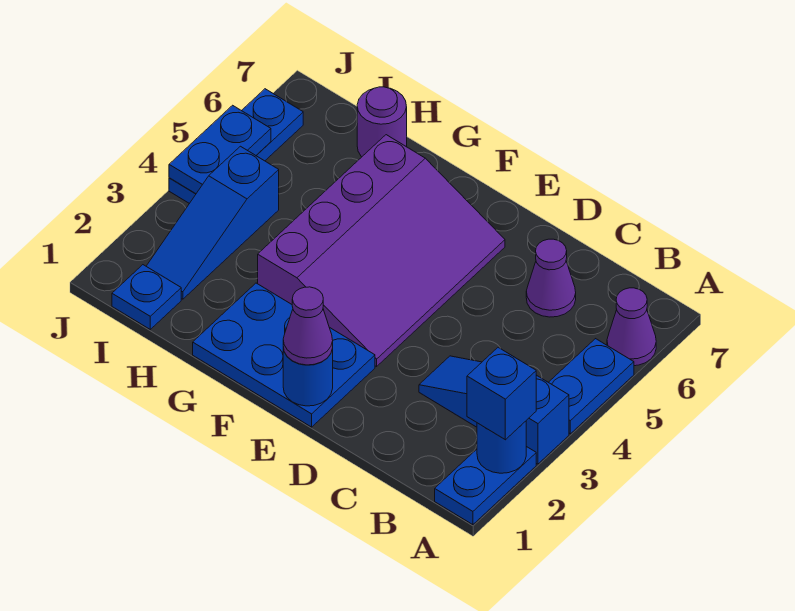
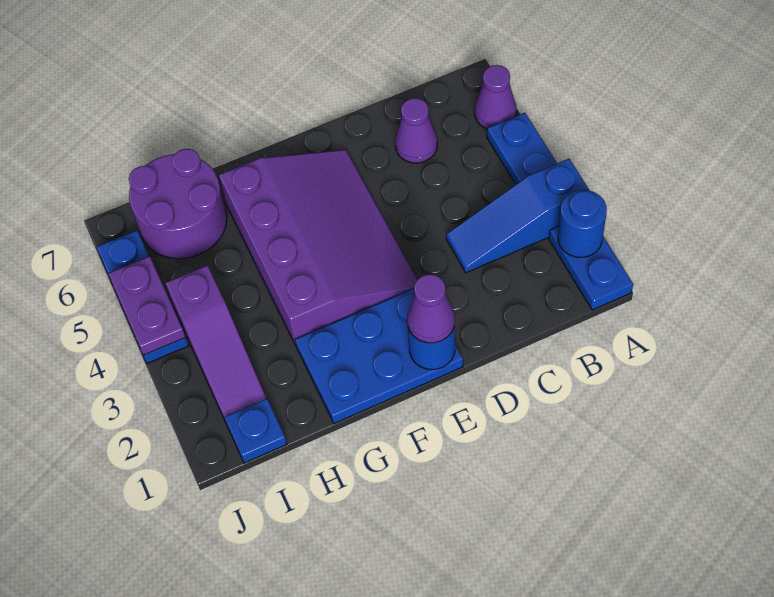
blue brick A2 level 3 -> none
purple round brick H7 level 1 -> purple round brick H6:I7 level 1
blue slope I2:I4 level 1 top 4 -> purple slope I2:I4 level 1 top 4
blue plate J4:J5 level 2 -> purple plate J4:J5 level 2

